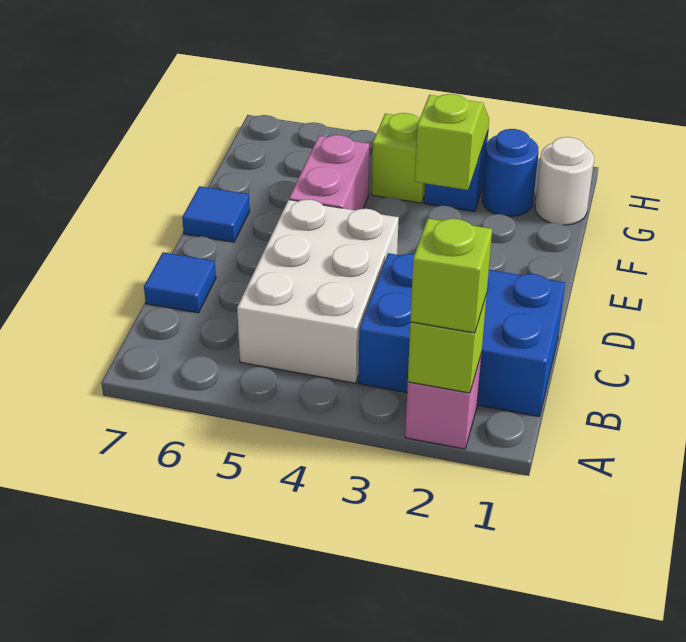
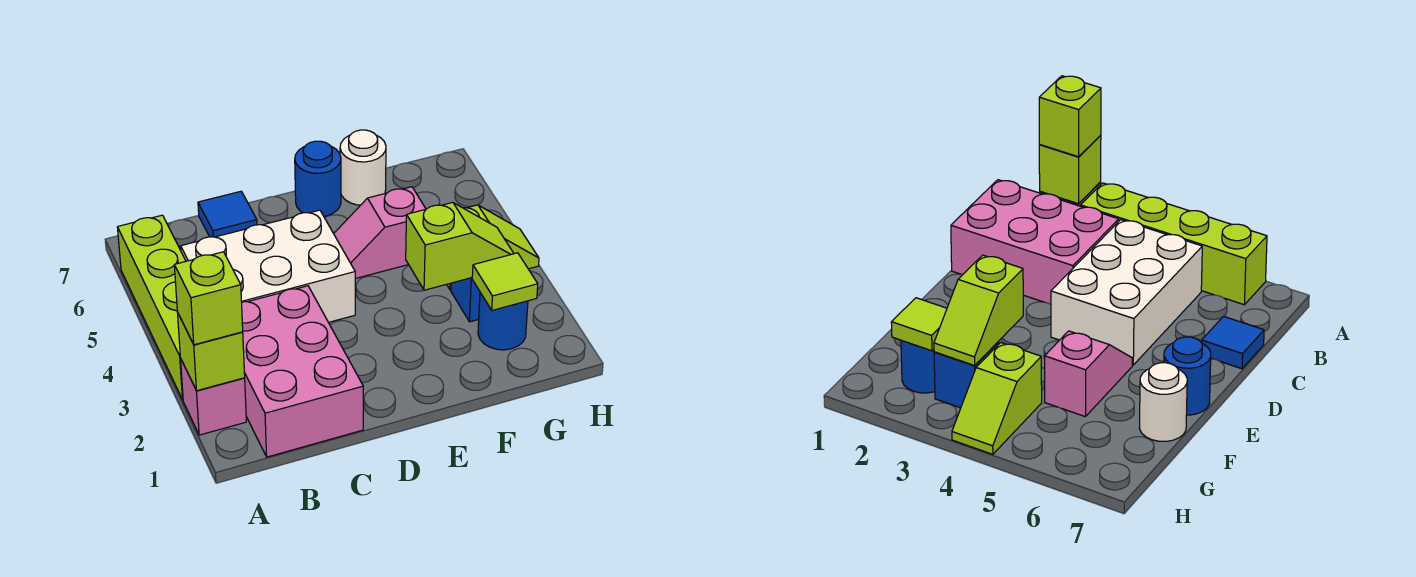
none -> lime brick A3:A6 level 1
blue brick B1:C3 level 1 -> pink brick B1:C3 level 1
pink brick E5:F5 level 1 -> pink slope E5:F5 level 1 top F
blue tile E7 level 1 -> blue round brick E7 level 1
white round brick G1 level 1 -> white round brick F7 level 1
none -> lime tile G2 level 2

